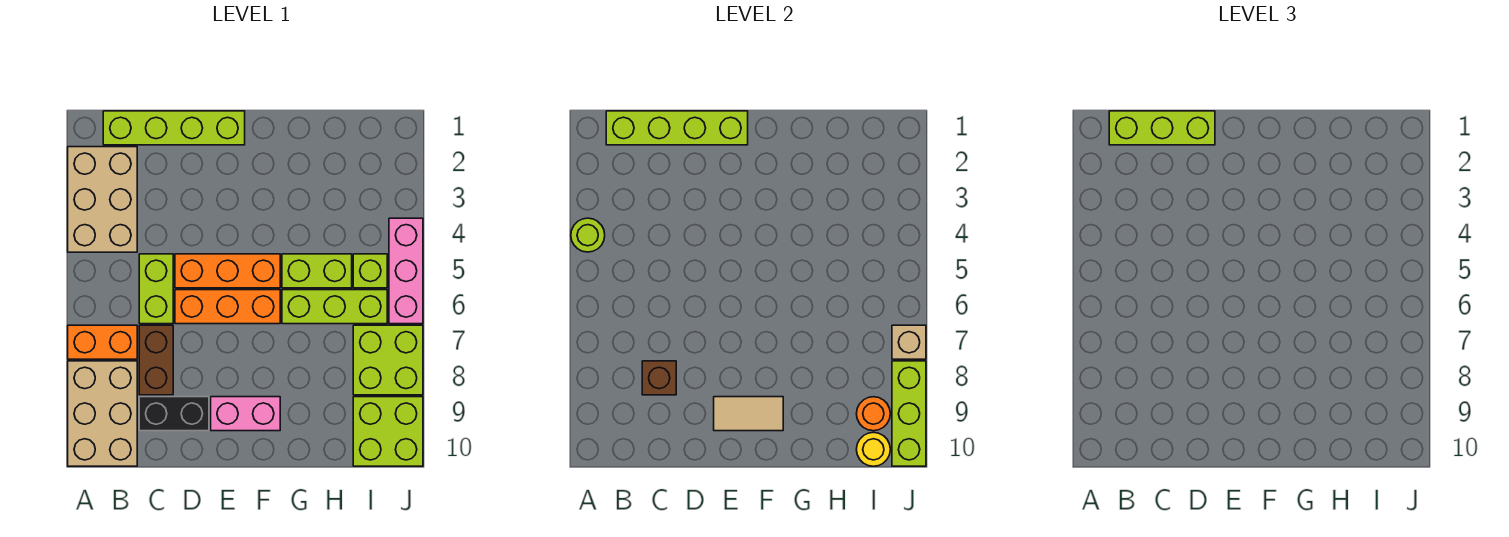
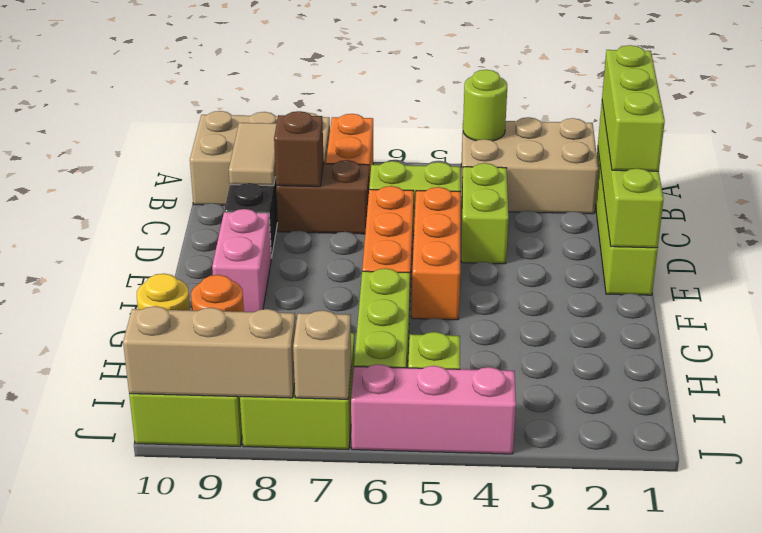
tan tile E9:F9 level 2 -> tan tile B9:C9 level 2
lime brick G5:H5 level 1 -> lime brick C4:D4 level 1
lime brick J8:J10 level 2 -> tan brick J8:J10 level 2

